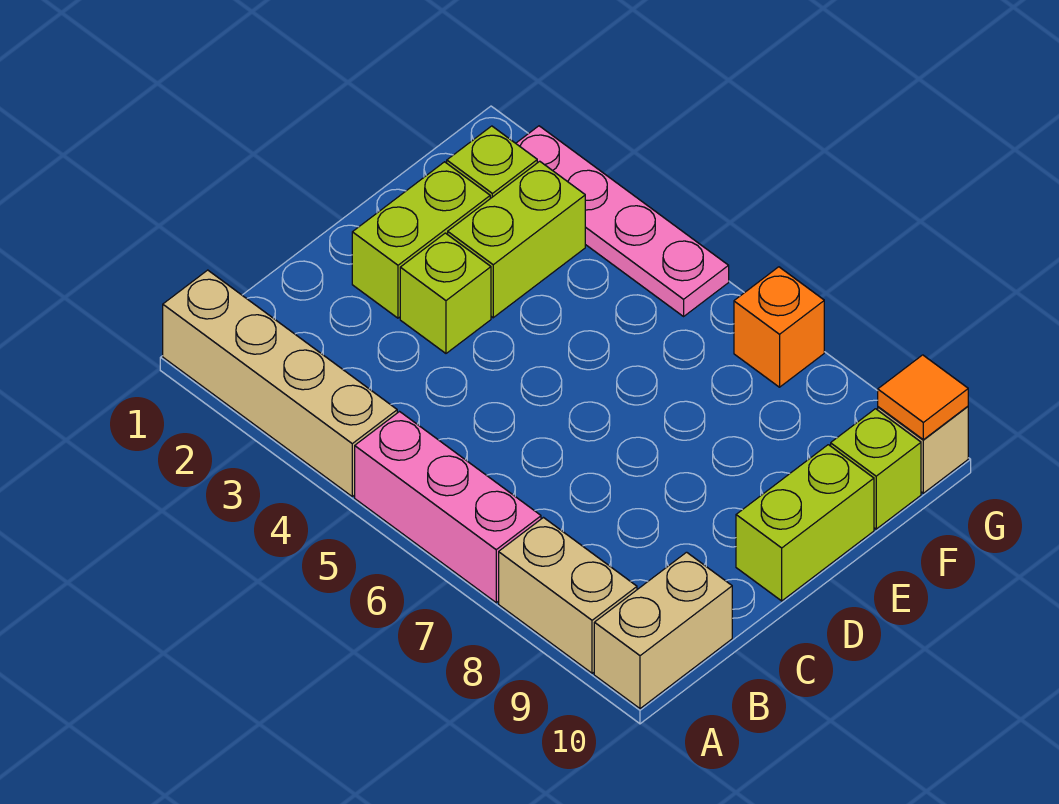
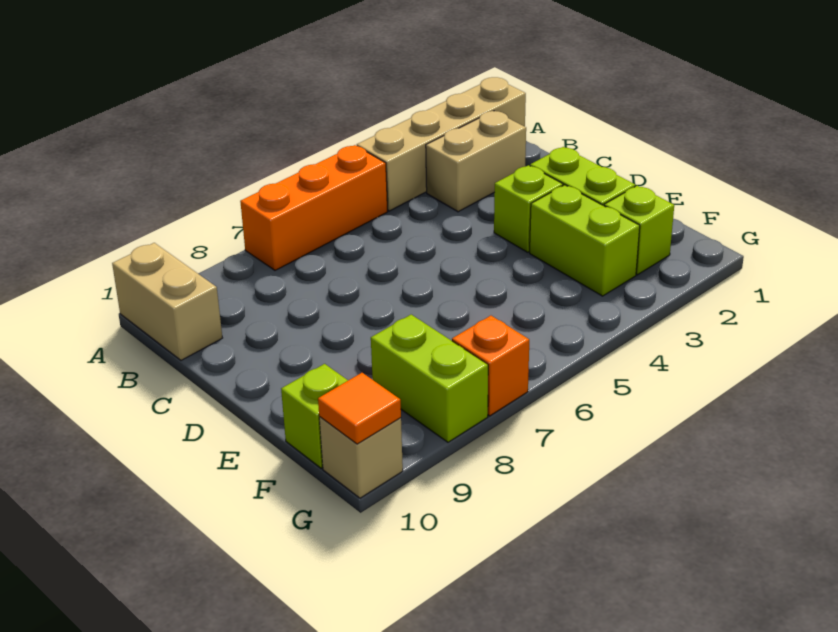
pink brick A5:A7 level 1 -> orange brick A5:A7 level 1
tan brick A8:A9 level 1 -> tan brick B2:B3 level 1
lime brick D10:E10 level 1 -> lime brick F8:G8 level 1
pink plate G2:G5 level 1 -> none

